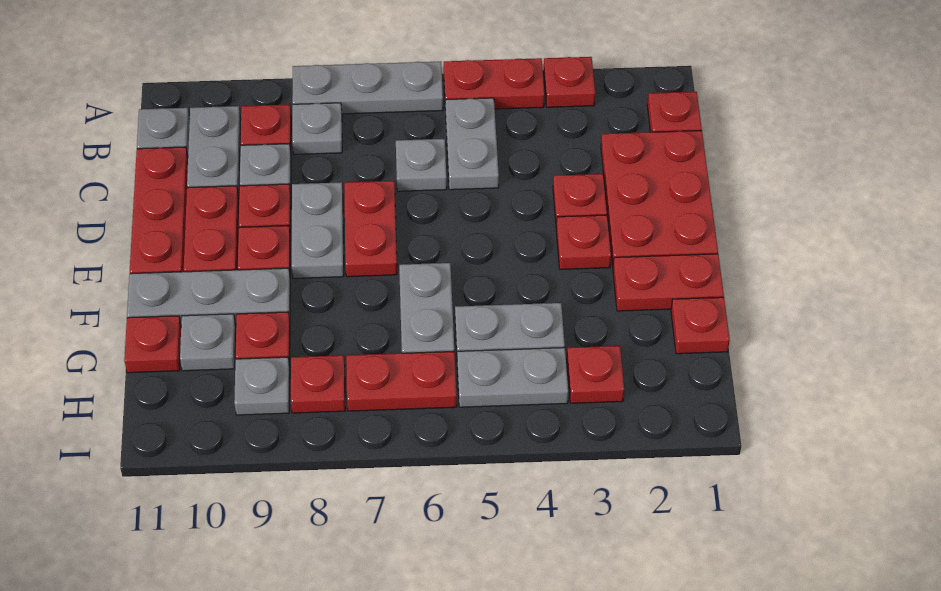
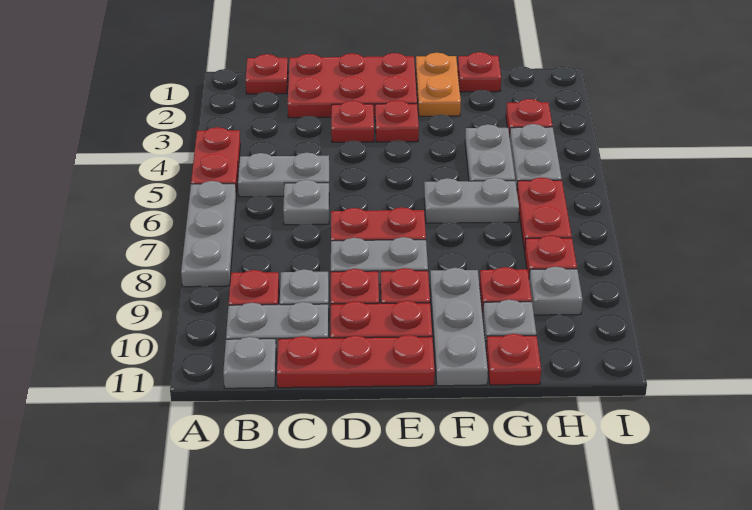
red plate A3 level 1 -> none
grey plate B8 level 1 -> none
red plate F1:F2 level 1 -> orange plate F1:F2 level 1

